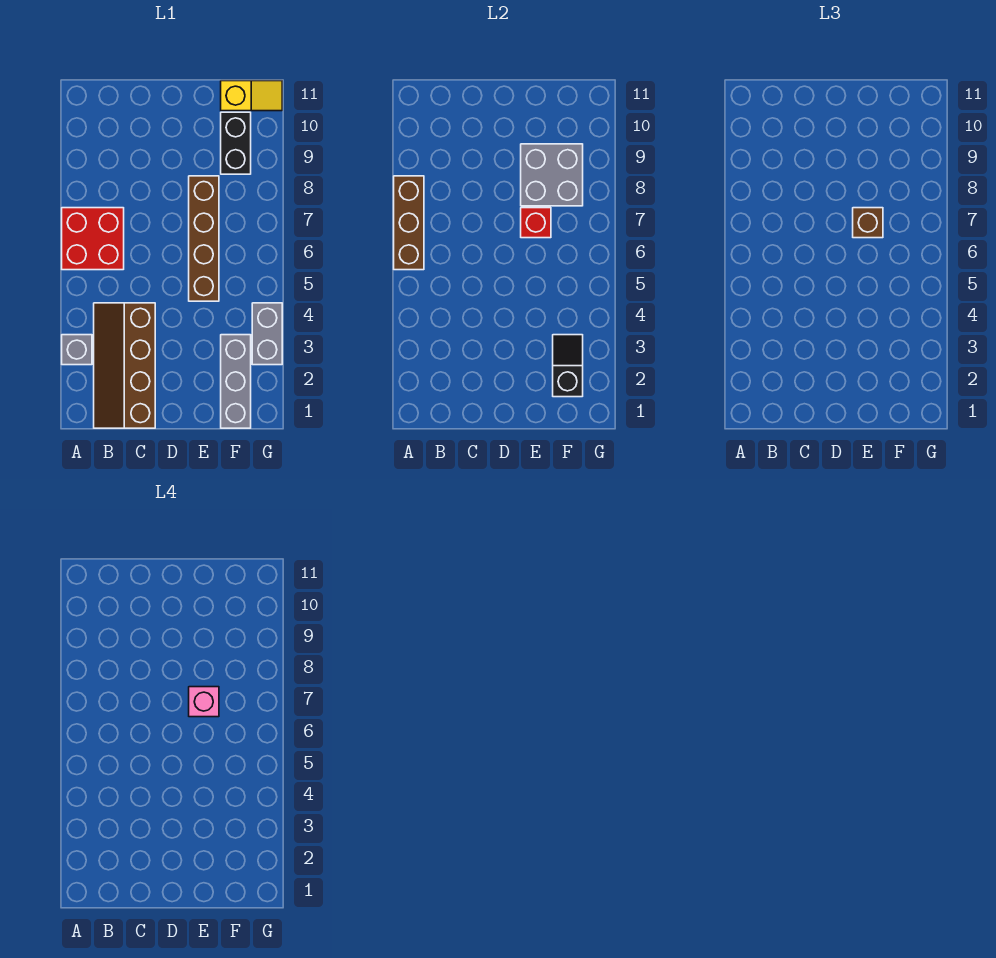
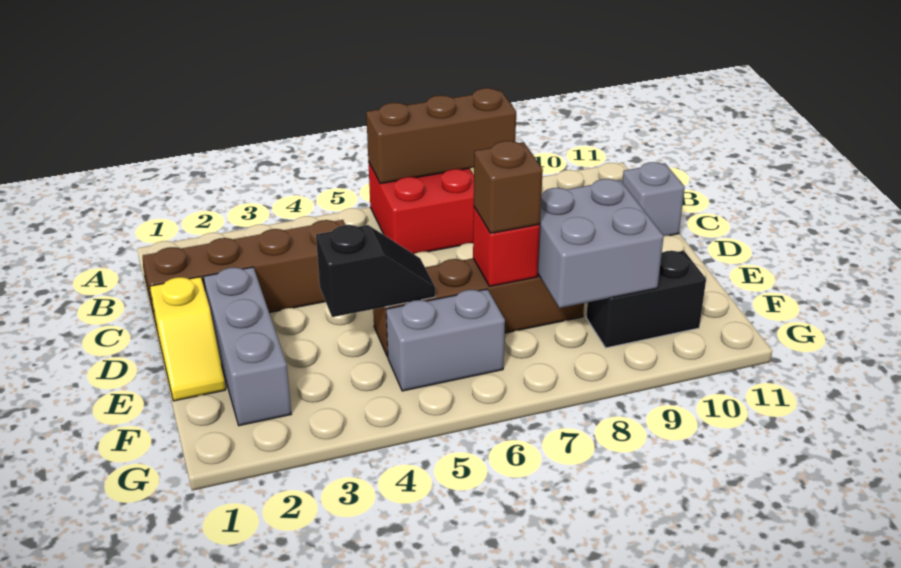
grey brick A3 level 1 -> grey brick C11 level 1
pink brick E7 level 4 -> none
grey brick F1:F3 level 1 -> grey brick D2:F2 level 1
black slope F2:F3 level 2 top 2 -> black slope E4:E5 level 2 top 4
yellow slope F11:G11 level 1 top F -> yellow slope D1:E1 level 1 top D
grey brick G3:G4 level 1 -> grey brick F5:F6 level 1

